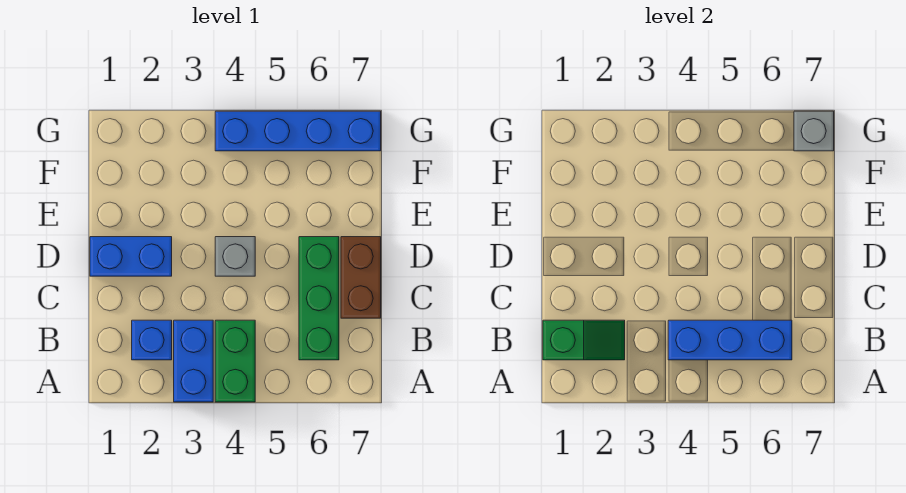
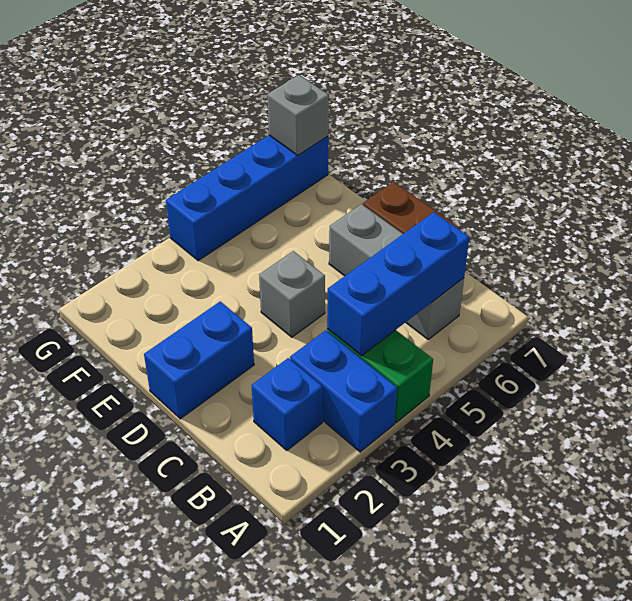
green slope B1:B2 level 2 top 1 -> none
green brick B6:D6 level 1 -> grey brick B6:D6 level 1

